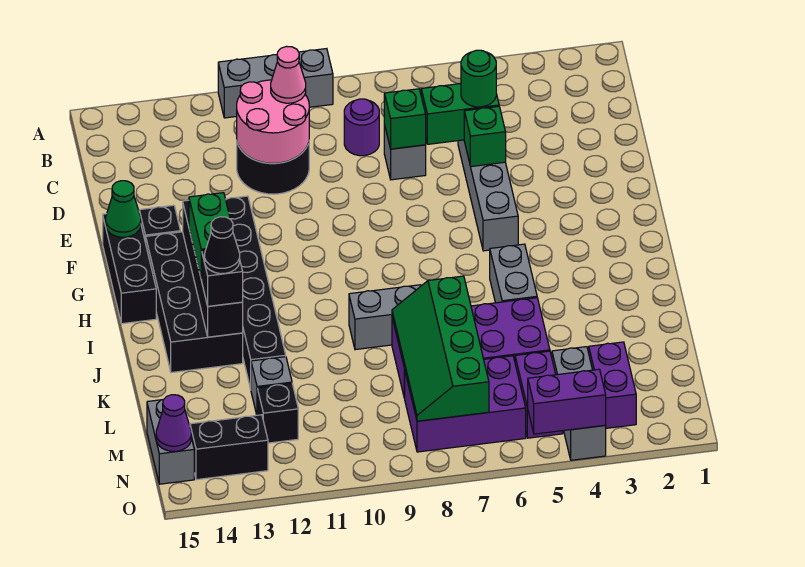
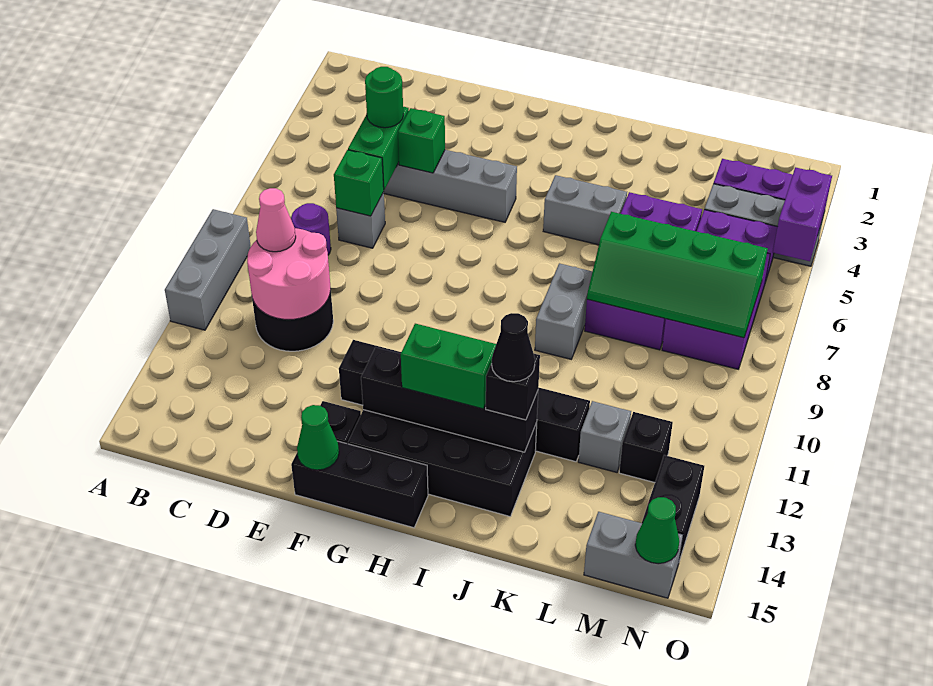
purple cone N15 level 2 -> green cone N15 level 2

